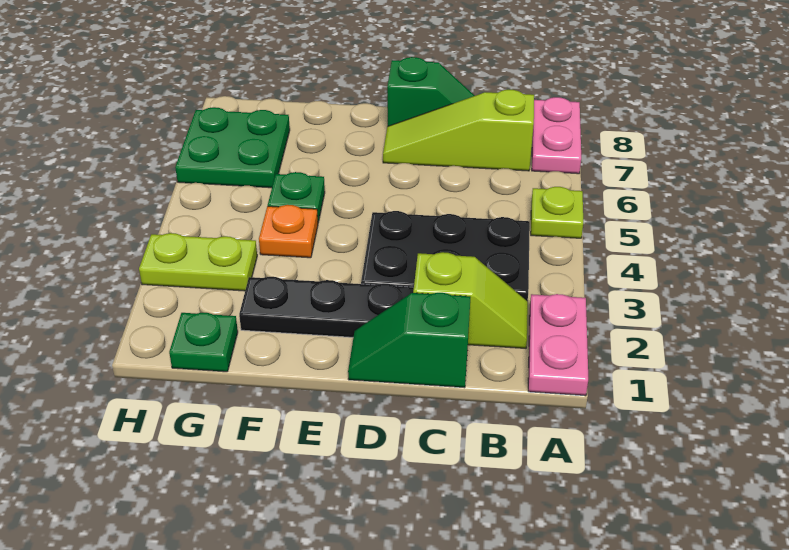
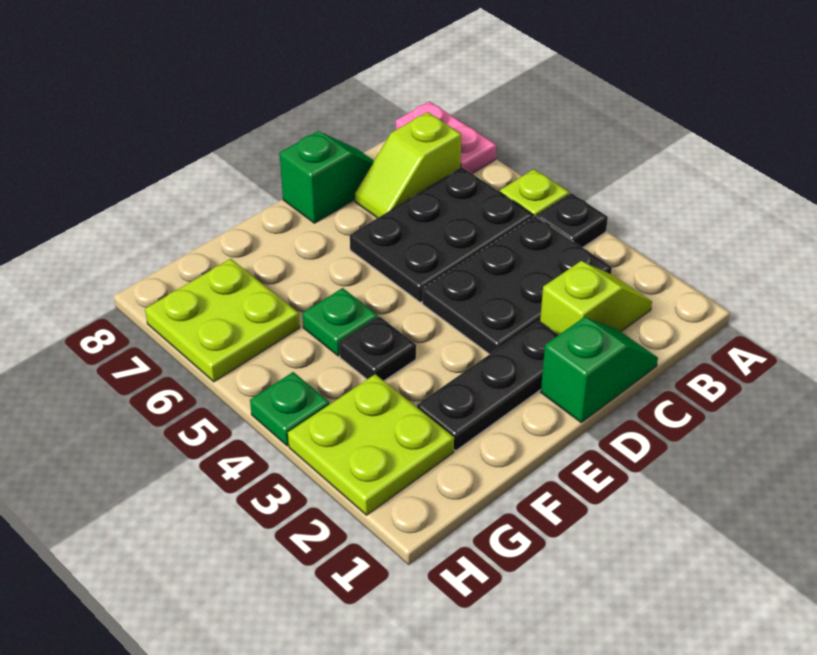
pink plate A1:A2 level 1 -> none
none -> black plate A4 level 1
none -> black plate B5:D6 level 1
lime slope B7:D7 level 1 top B -> lime slope B7:C7 level 1 top B
green slope C1:D1 level 1 top C -> green slope C1:D1 level 1 top D
orange plate F4 level 1 -> black plate F4 level 1
green plate G1 level 1 -> green plate H4 level 1
lime plate G3:H3 level 1 -> lime plate G2:H3 level 1
green plate G6:H7 level 1 -> lime plate G6:H7 level 1

